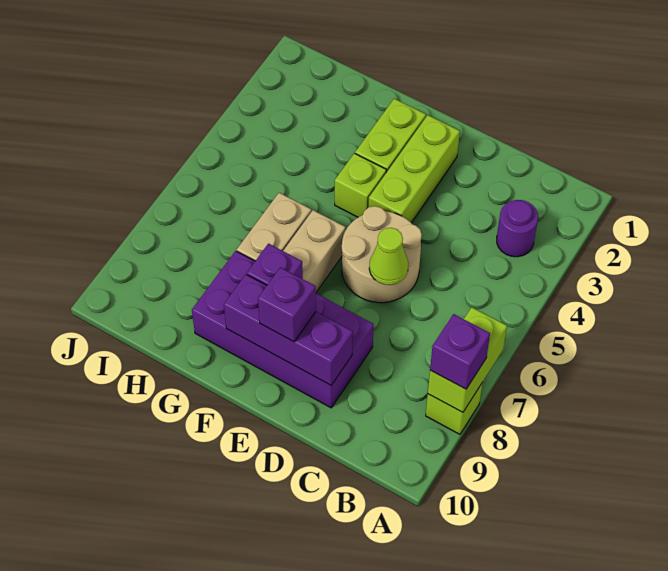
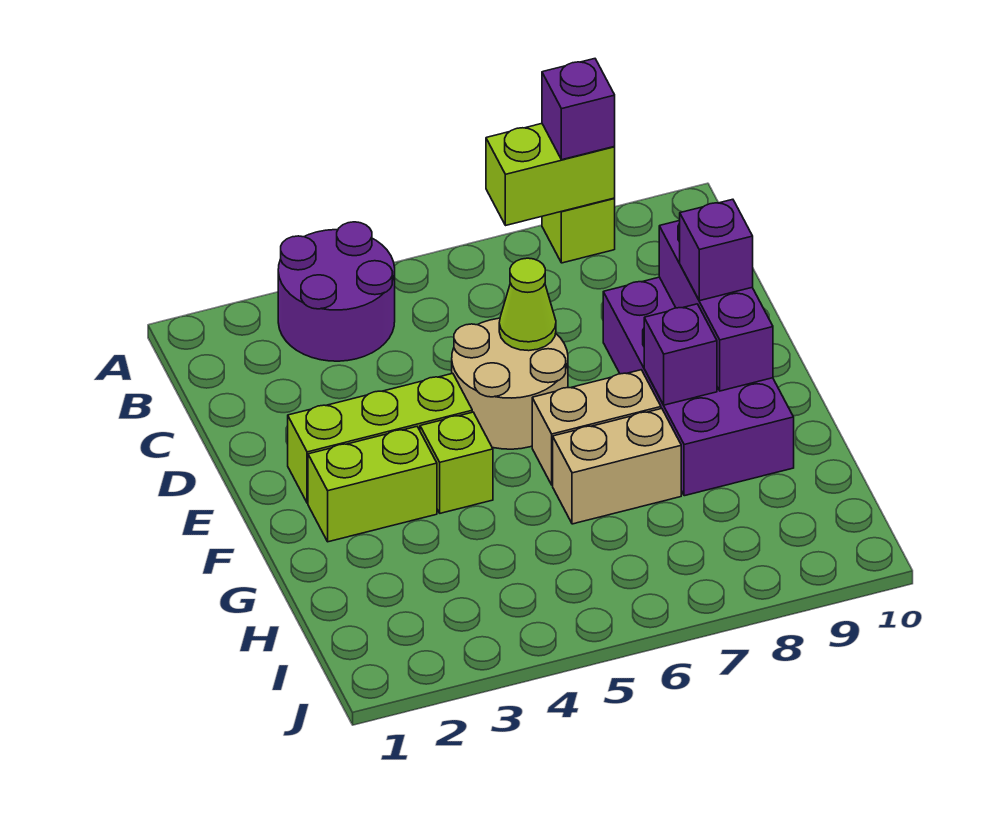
purple round brick B3 level 1 -> purple round brick A3:B4 level 1

